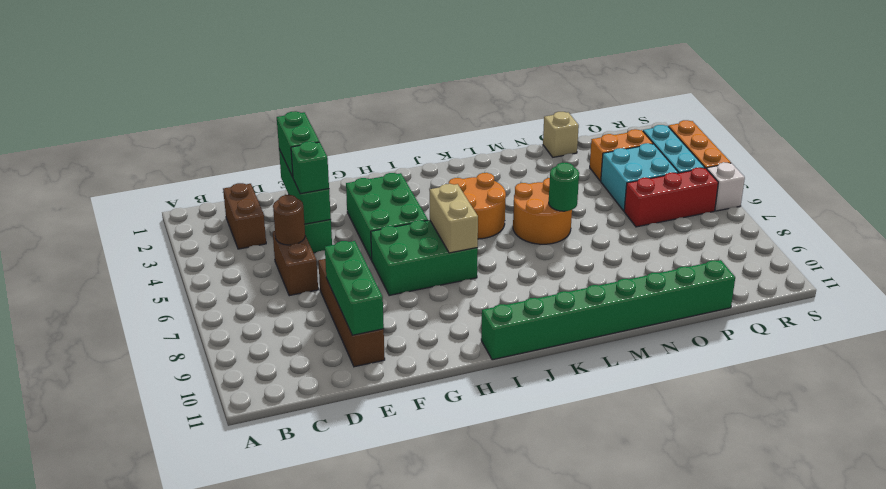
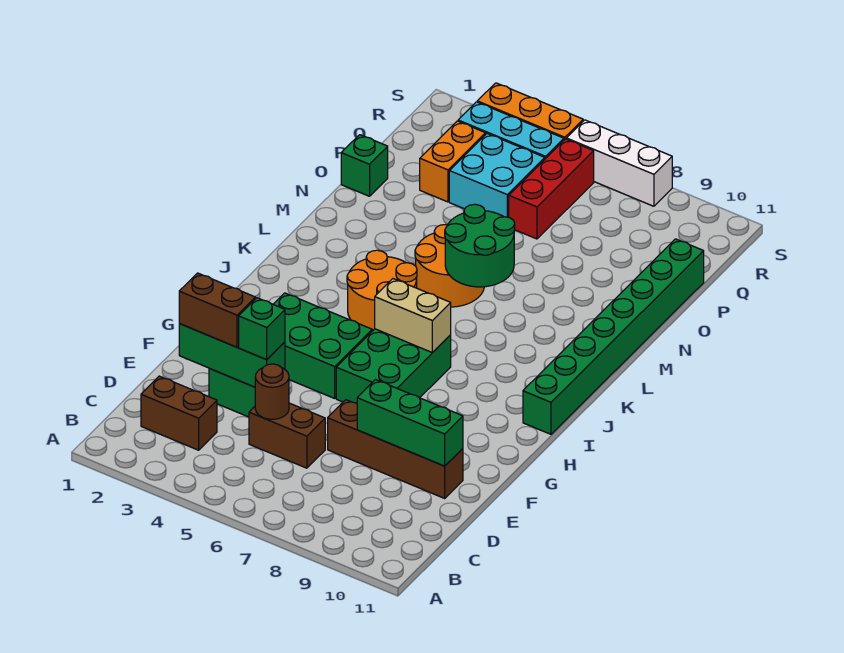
green brick E2:E3 level 3 -> brown brick E2:E3 level 3
green round brick M6 level 2 -> green round brick L6:M7 level 2
tan brick O1 level 1 -> green brick O1 level 1
white brick S6 level 1 -> white brick S6:S8 level 1

